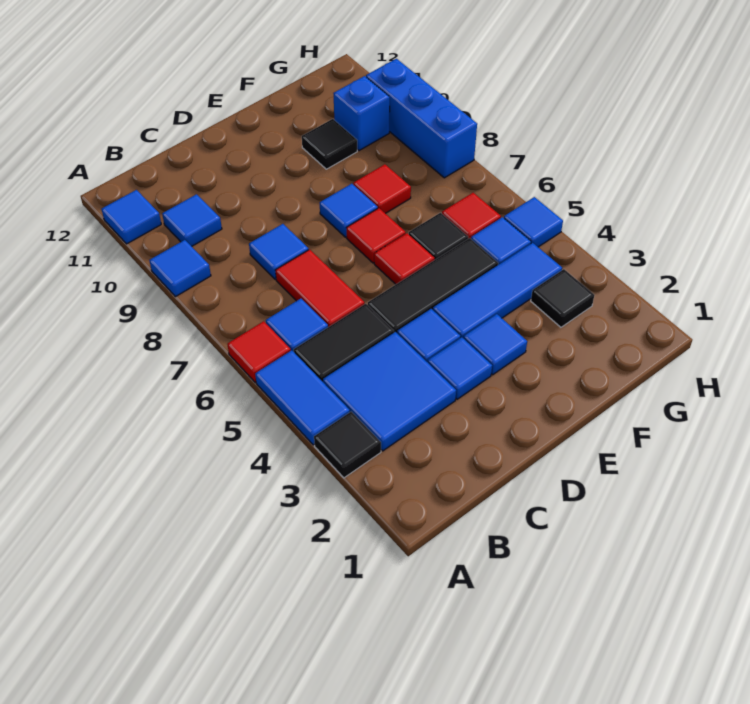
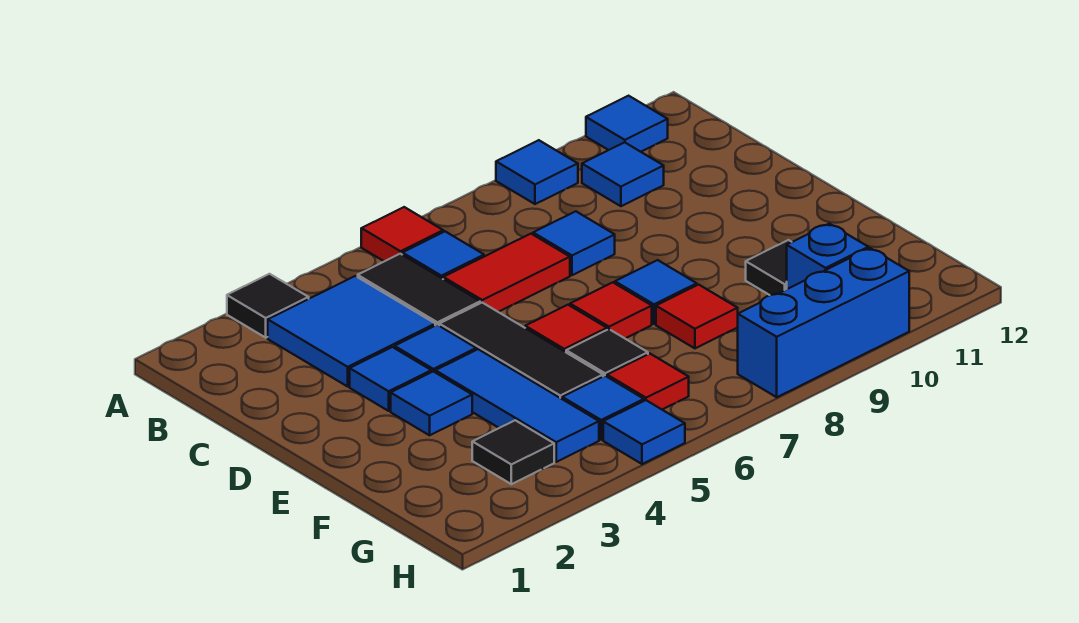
blue tile A4:A5 level 1 -> none

